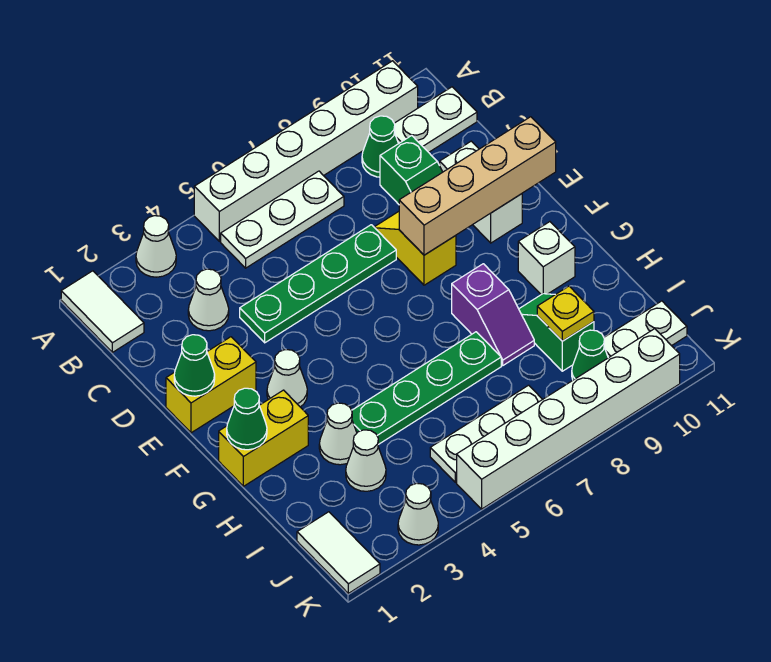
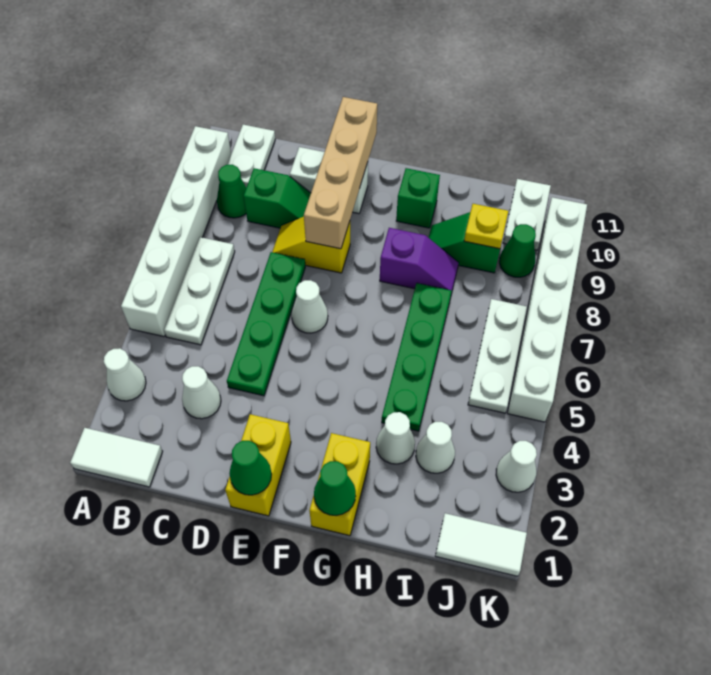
white cone F3 level 1 -> white cone E6 level 1
white brick G10 level 1 -> green brick G10 level 1

